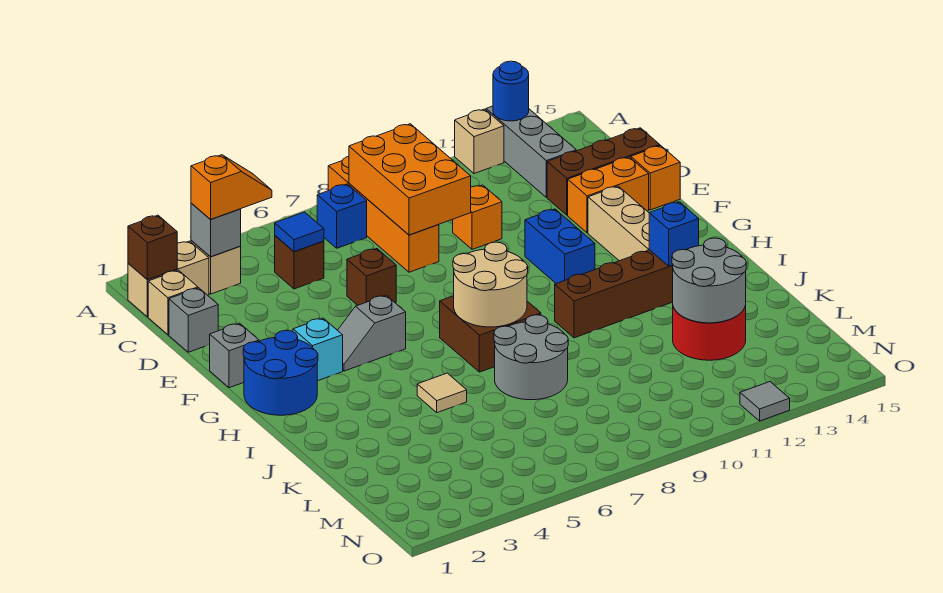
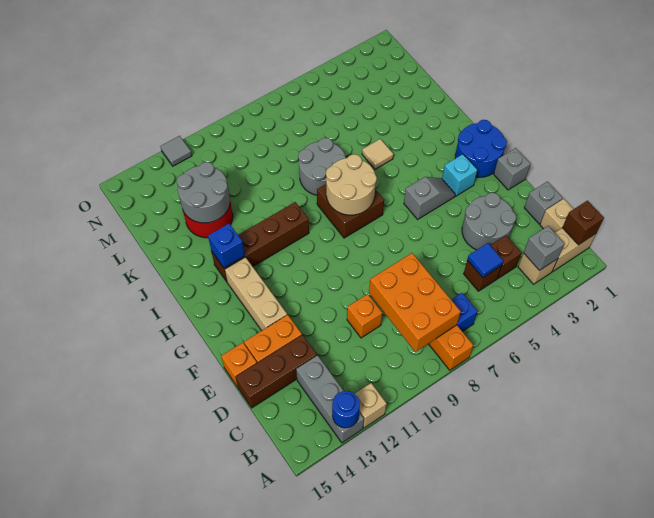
orange slope B3:B4 level 3 top 3 -> none
none -> grey round brick D3:E4 level 1
brown brick E6 level 1 -> brown brick C4 level 1
blue brick F11:G11 level 1 -> none

